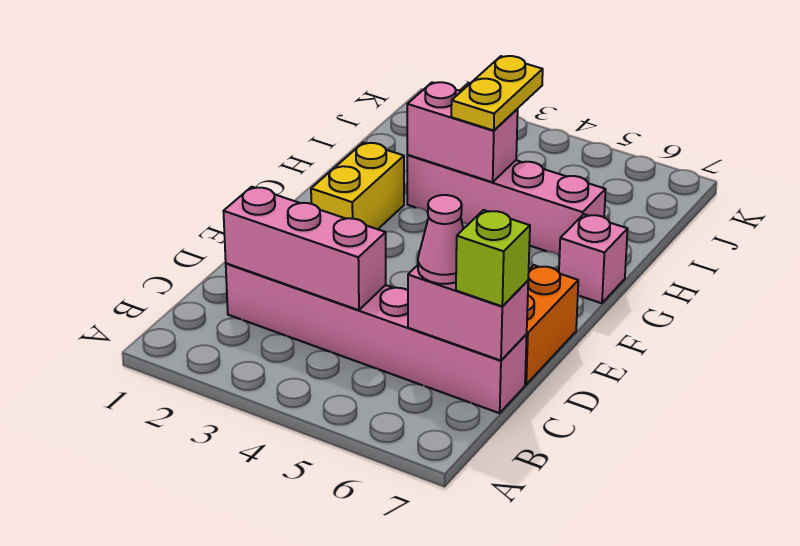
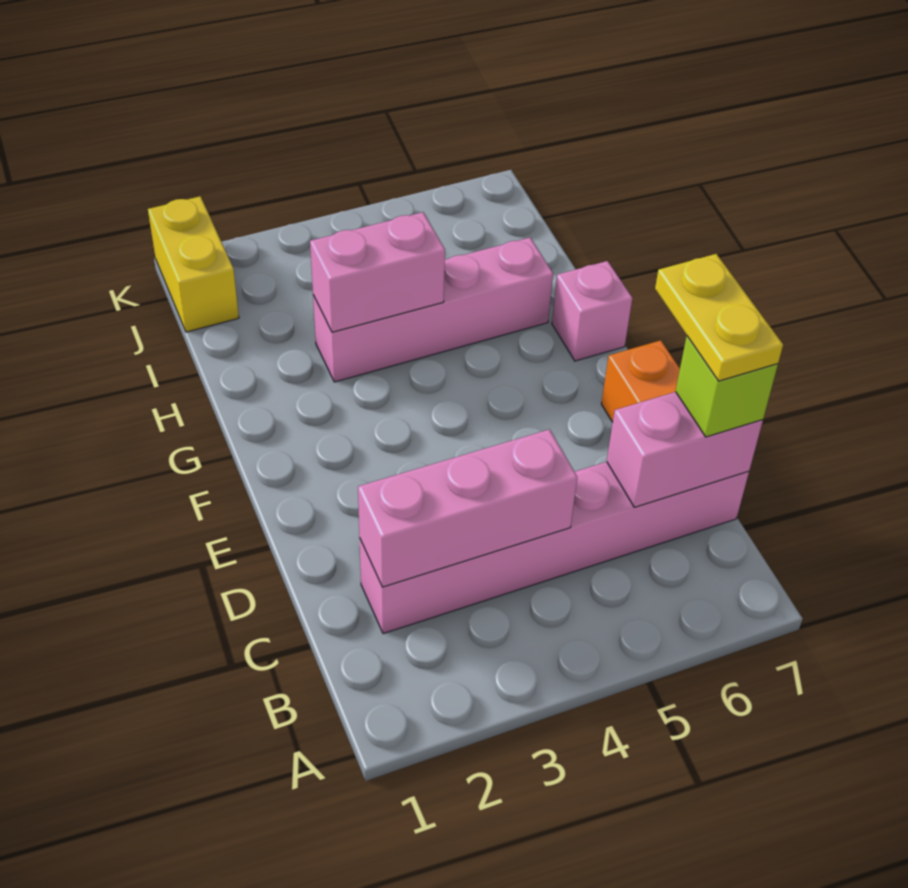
pink cone C6 level 3 -> none
yellow brick F2:G2 level 1 -> yellow brick J1:K1 level 1
yellow plate H4:I4 level 3 -> yellow plate C7:D7 level 4

